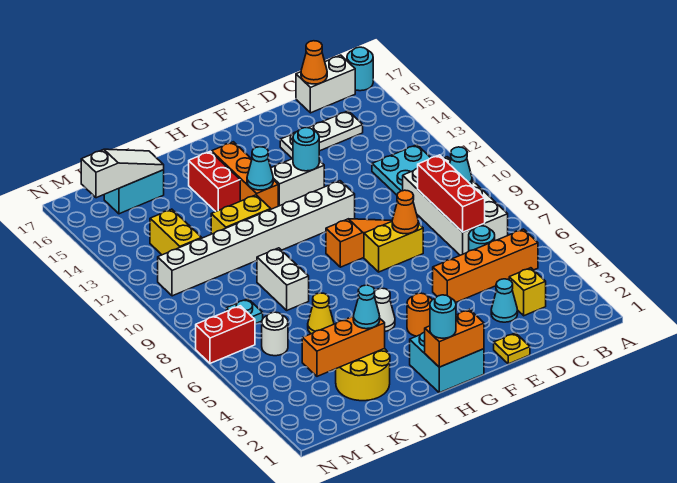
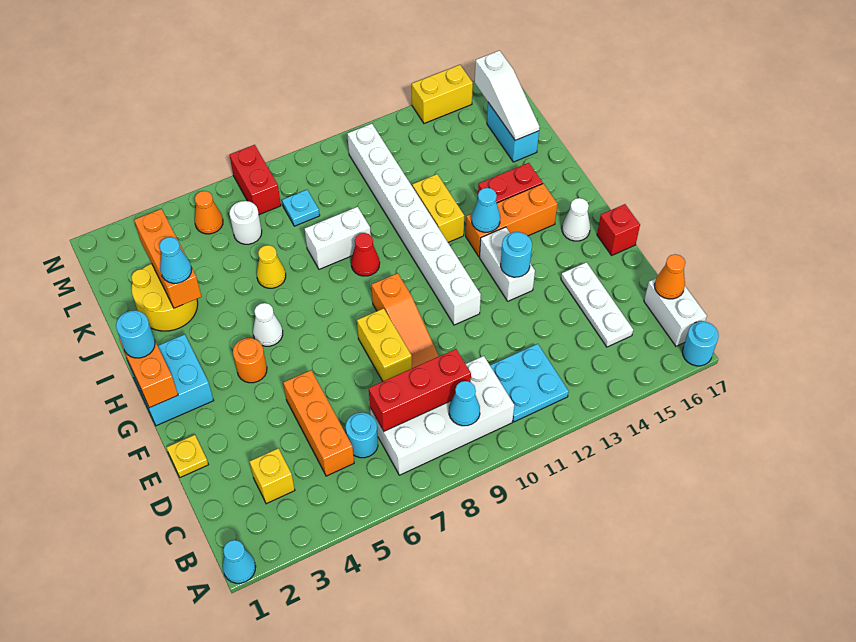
orange brick B5:E5 level 1 -> orange brick C5:E5 level 1
cyan cone D3 level 1 -> cyan cone A1 level 1
orange cone E8 level 2 -> orange cone M5 level 1
none -> red brick F17 level 1
none -> white cone G16 level 1
none -> red cone I9 level 1
yellow brick L12:L13 level 1 -> yellow brick N14:N15 level 1

